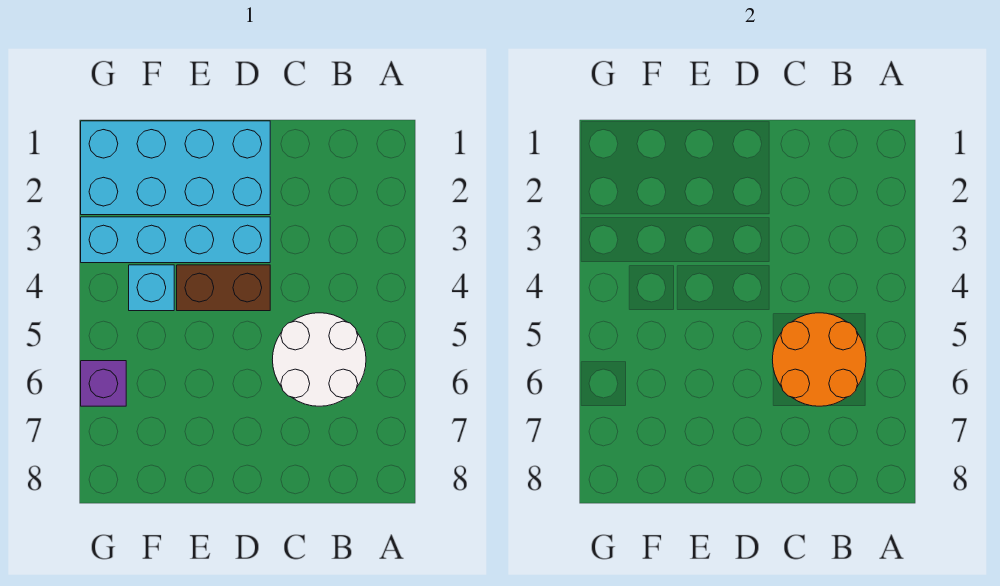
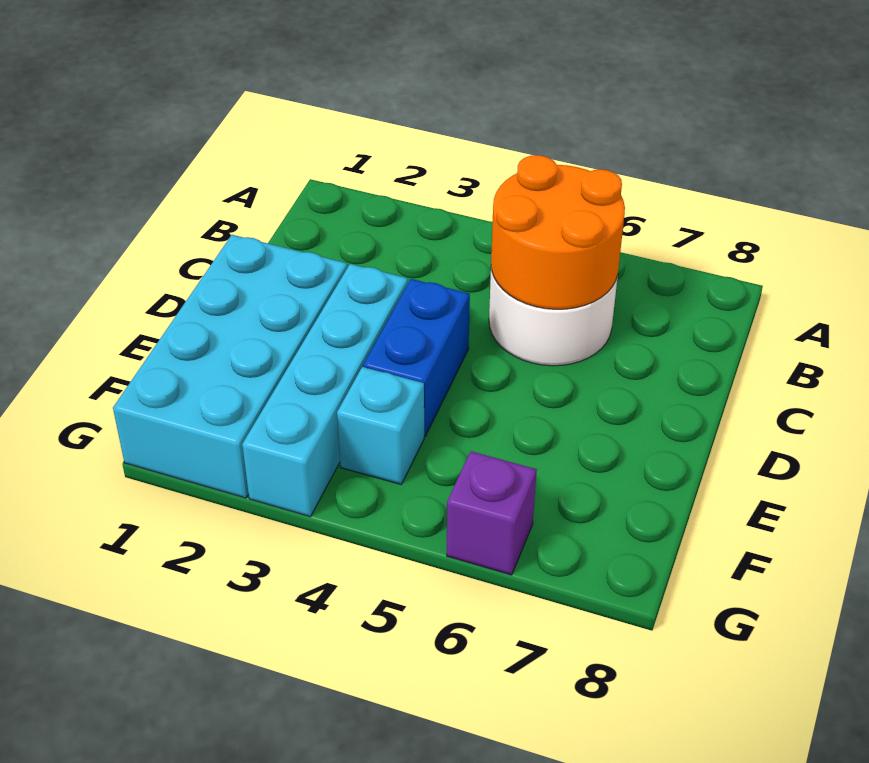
brown brick D4:E4 level 1 -> blue brick D4:E4 level 1

